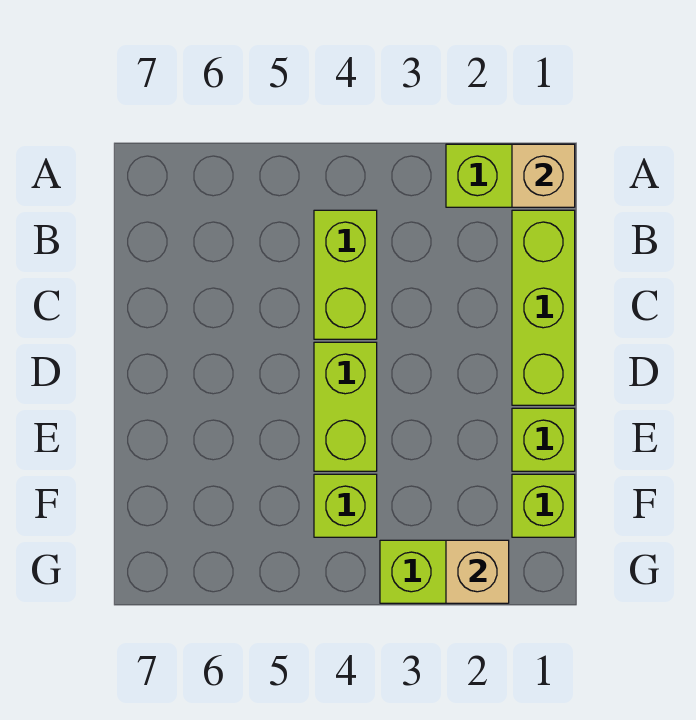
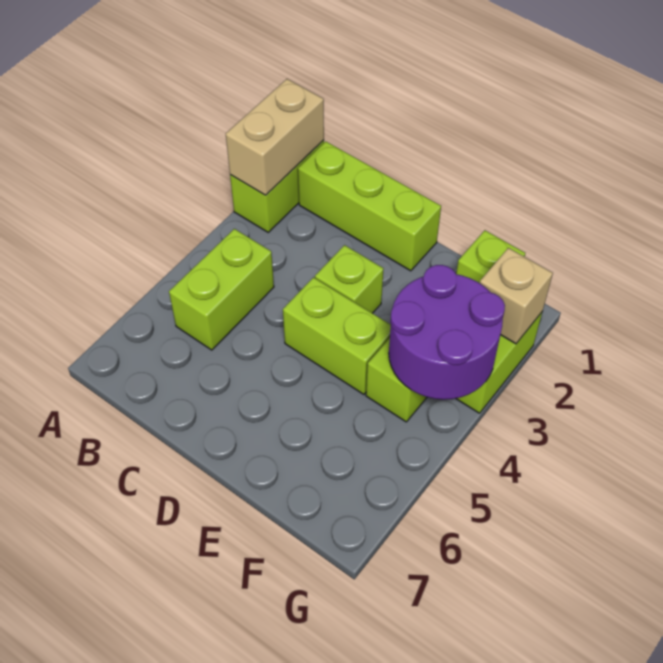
tan brick A1 level 2 -> tan brick A1:A2 level 2
lime brick B4:C4 level 1 -> lime brick B4:B5 level 1
lime brick E1 level 1 -> lime brick D3 level 1
none -> purple round brick F3:G4 level 2

